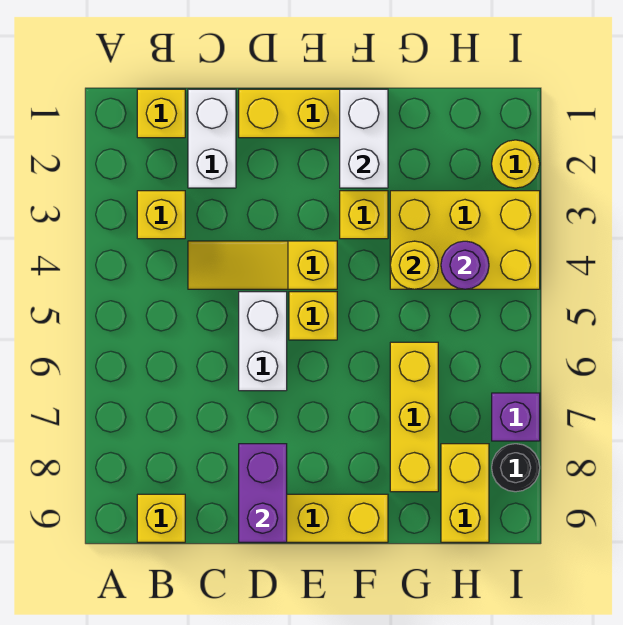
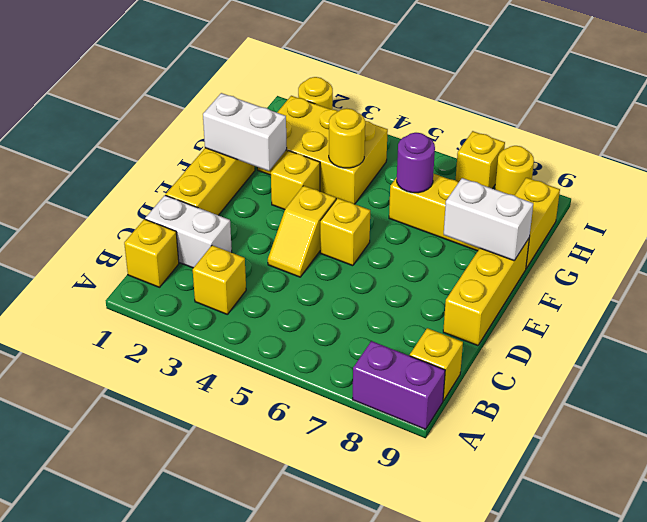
yellow slope C4:E4 level 1 top E -> yellow slope D4:E4 level 1 top E
white brick D5:D6 level 1 -> white brick F8:F9 level 2
purple brick D8:D9 level 2 -> purple brick A8:A9 level 1
yellow brick G3:I4 level 1 -> yellow brick G2:H4 level 1
purple round brick H4 level 2 -> purple round brick G6 level 2
yellow brick H8:H9 level 1 -> yellow brick G9:H9 level 1
purple brick I7 level 1 -> yellow brick I7 level 1
black round brick I8 level 1 -> yellow round brick I8 level 1

